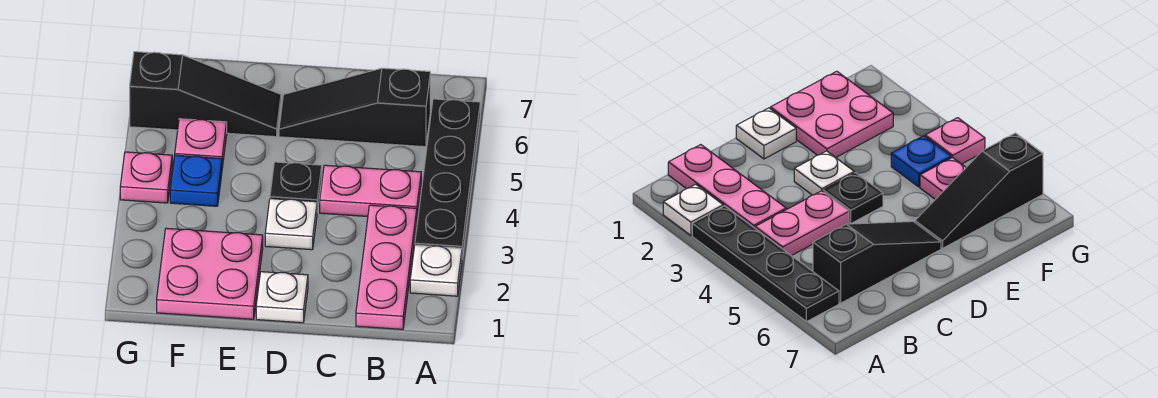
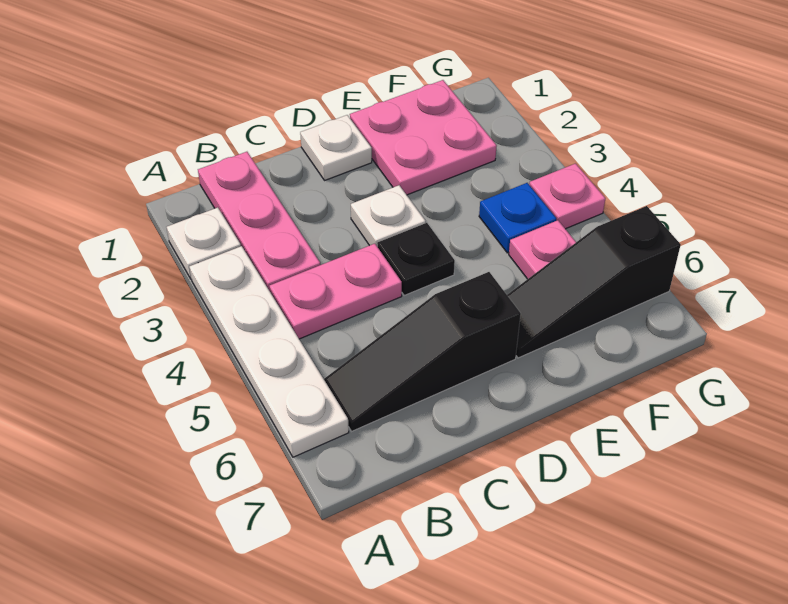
black plate A3:A6 level 1 -> white plate A3:A6 level 1
black slope B6:D6 level 1 top B -> black slope B6:D6 level 1 top D

